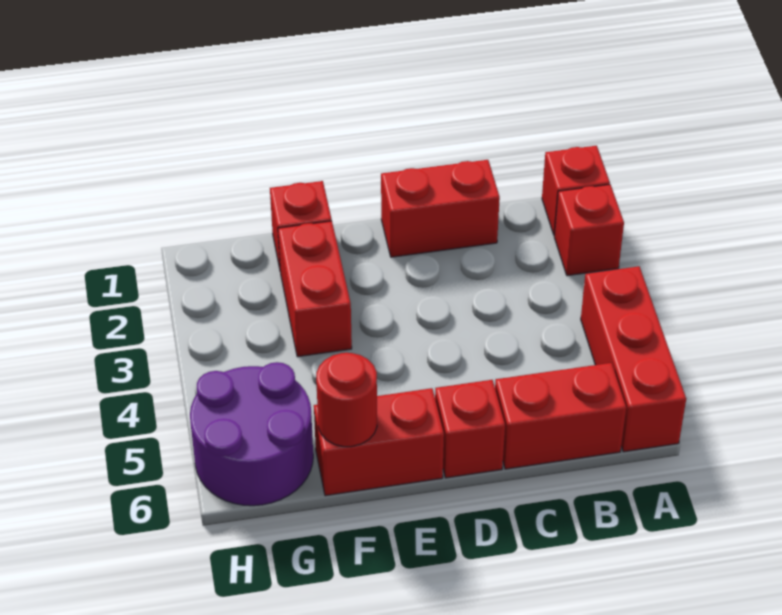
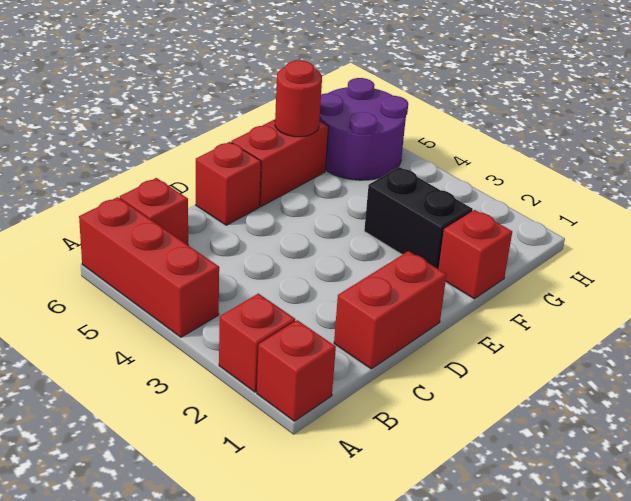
red brick B6:C6 level 1 -> red brick B6 level 1
red brick F2:F3 level 1 -> black brick F2:F3 level 1

